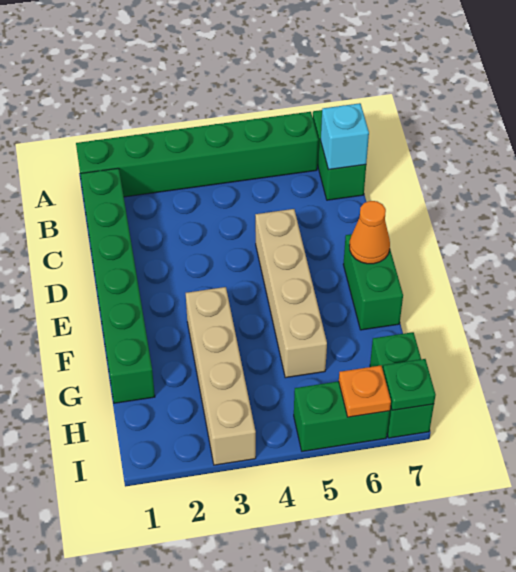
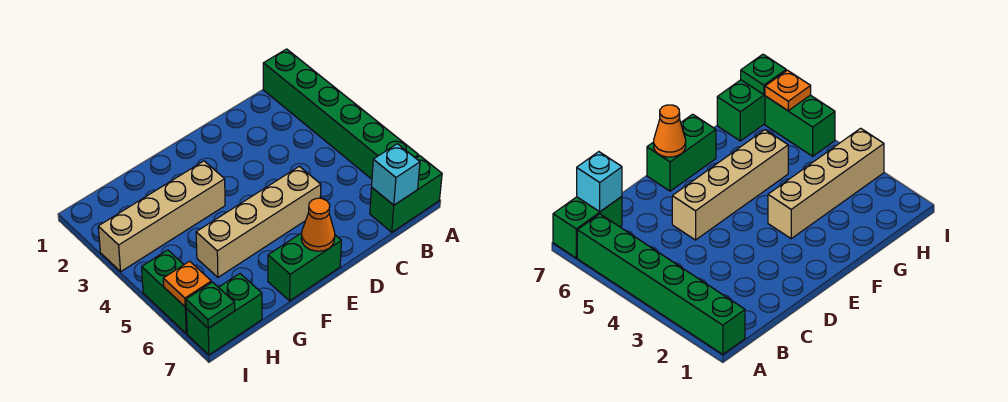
green brick B1:G1 level 1 -> none

